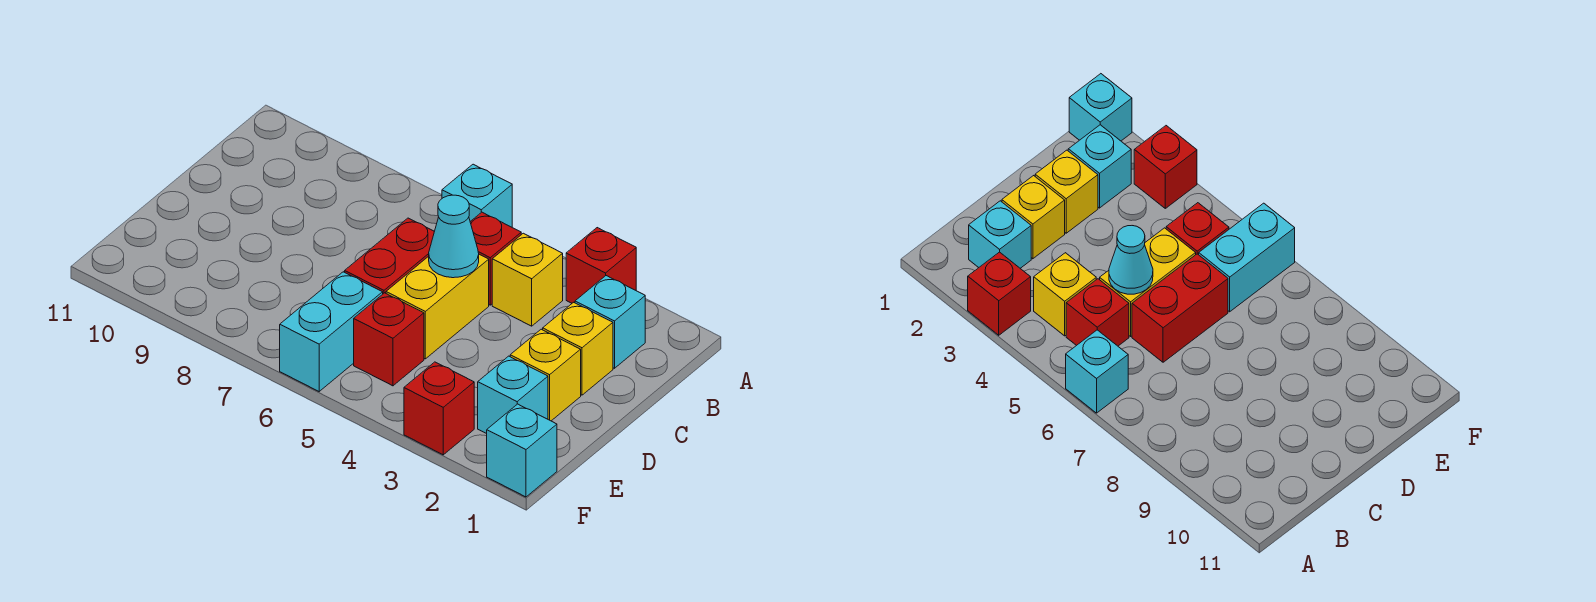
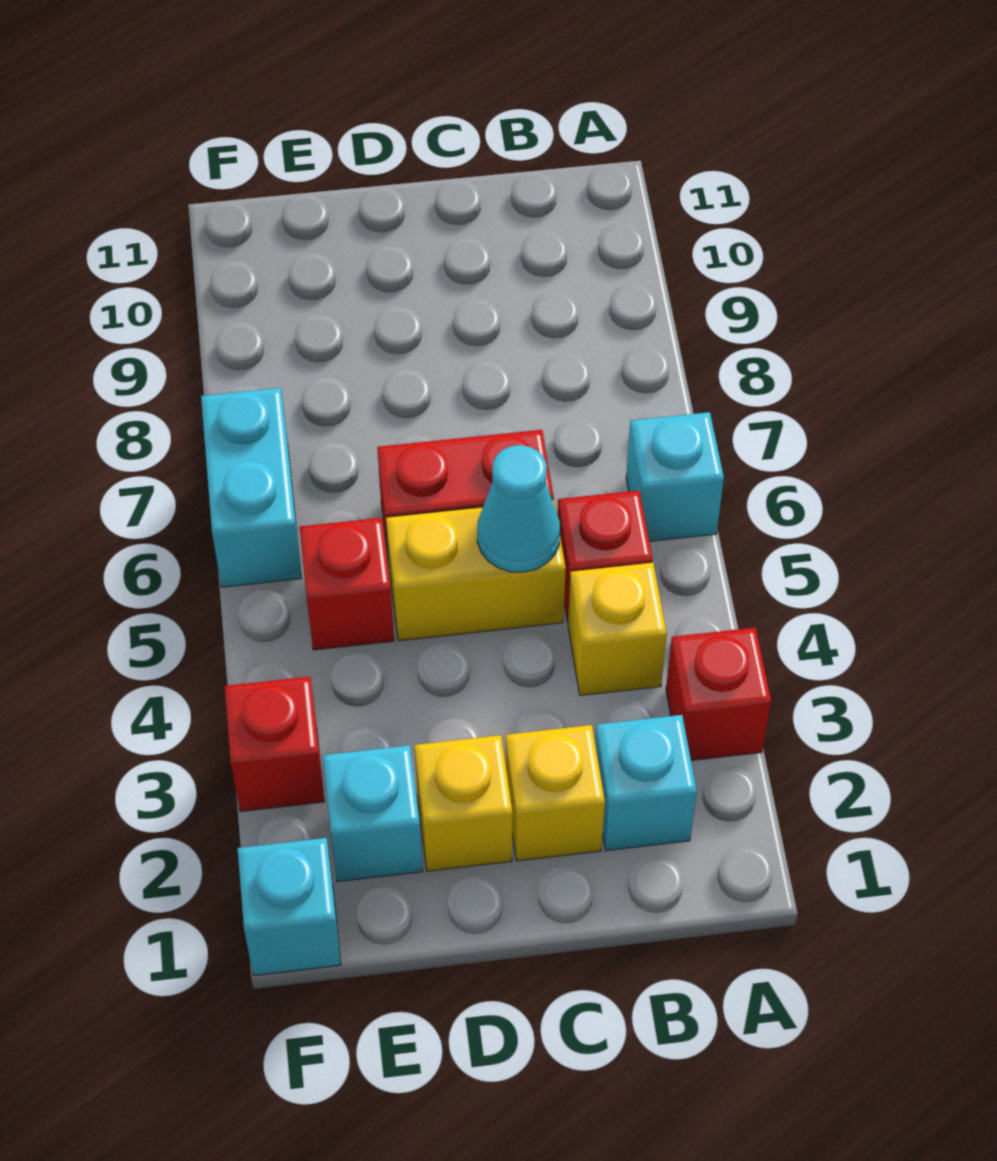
cyan brick E6:F6 level 1 -> cyan brick F6:F7 level 1

